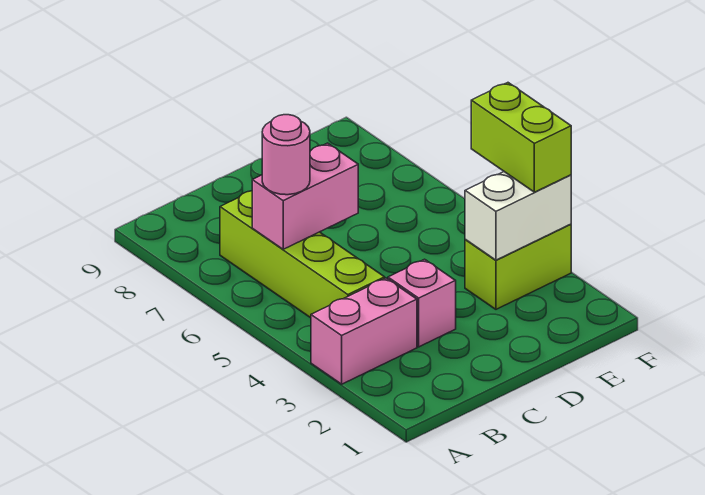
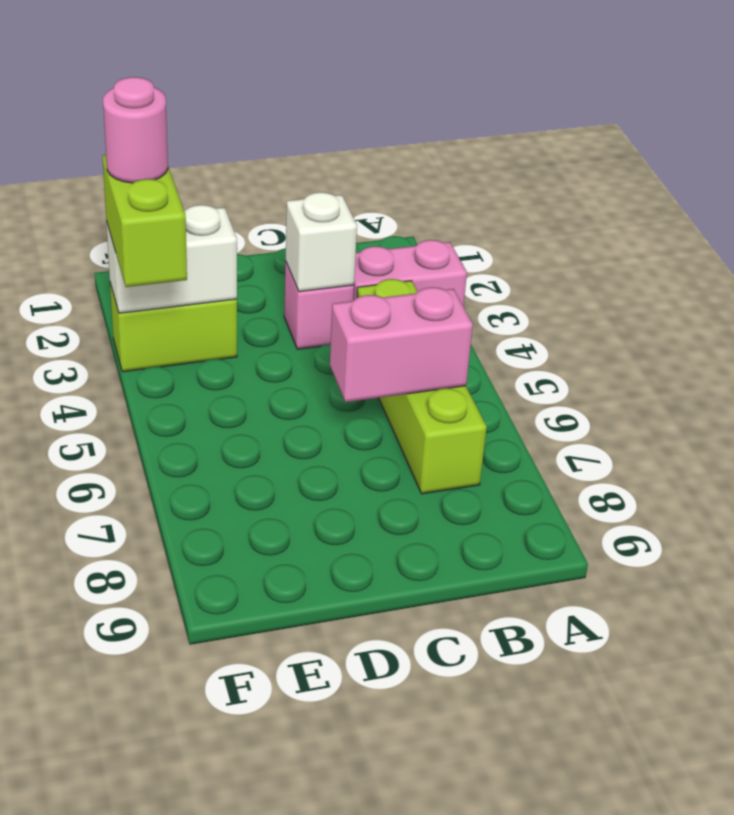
pink round brick B6 level 3 -> pink round brick F3 level 4
none -> white brick C3 level 2

